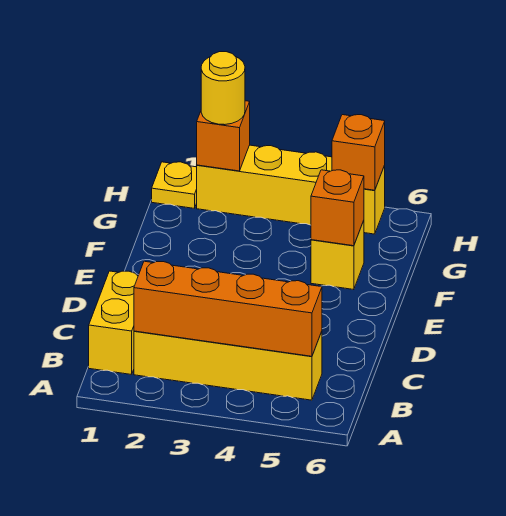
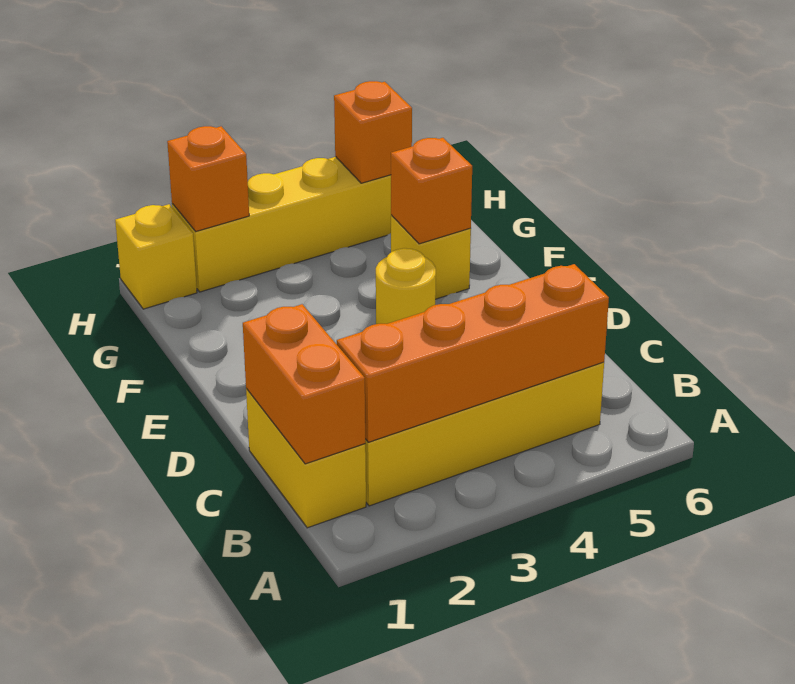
none -> orange brick B1:C1 level 2
yellow plate H1 level 1 -> yellow brick H1 level 1
yellow round brick H2 level 3 -> yellow round brick E4 level 1

